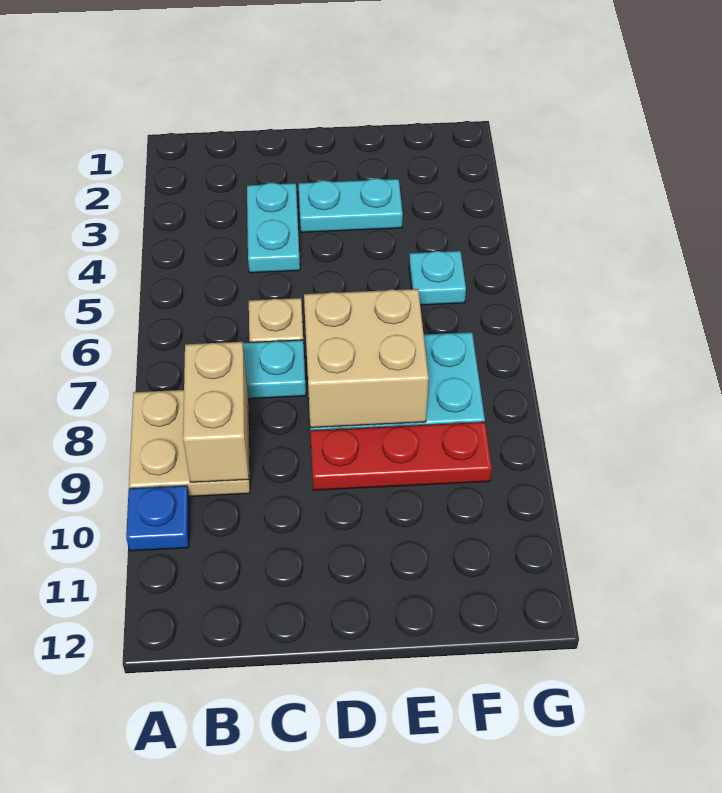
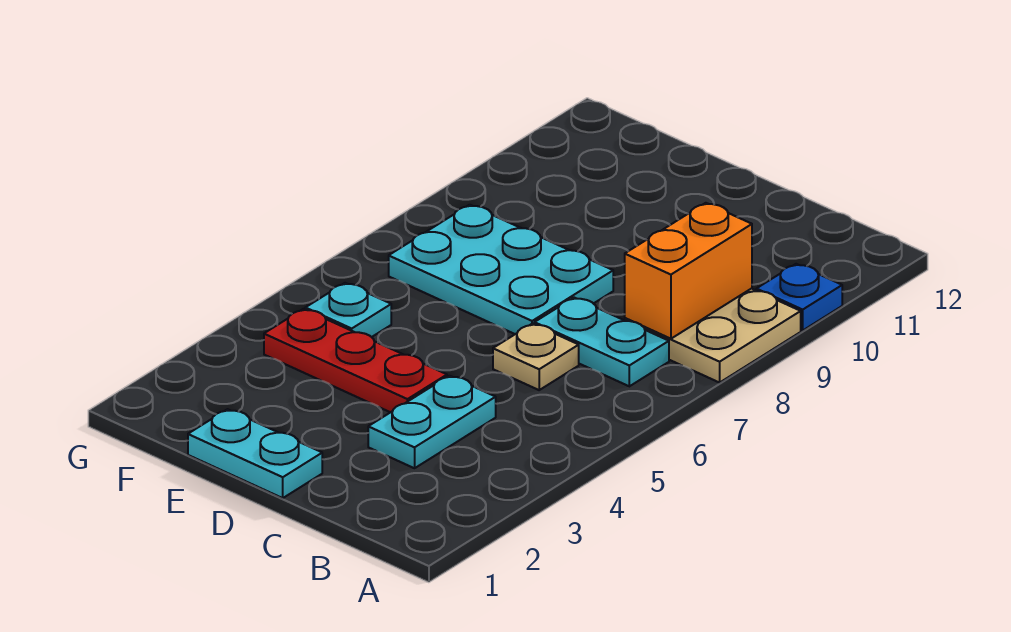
tan brick B8:B9 level 2 -> orange brick B8:B9 level 2
cyan plate D3:E3 level 1 -> cyan plate D1:E1 level 1
tan brick D7:E8 level 2 -> none
red plate D9:F9 level 1 -> red plate D4:F4 level 1

